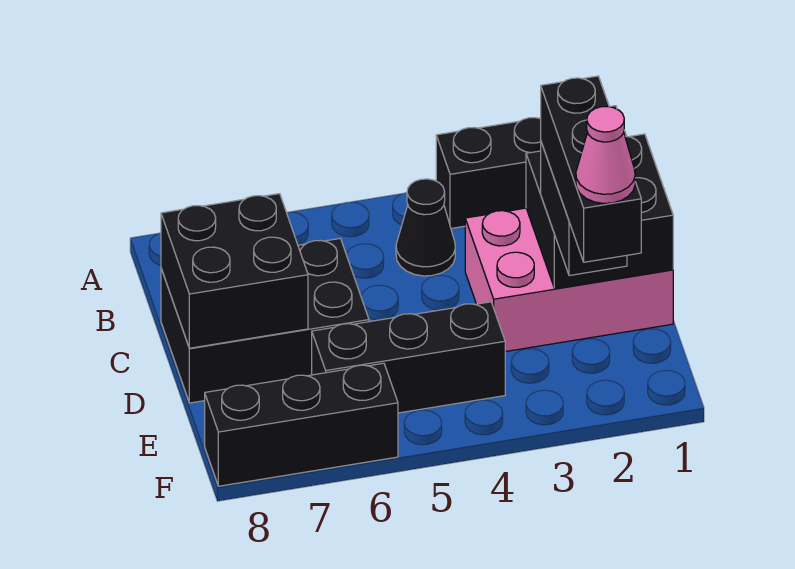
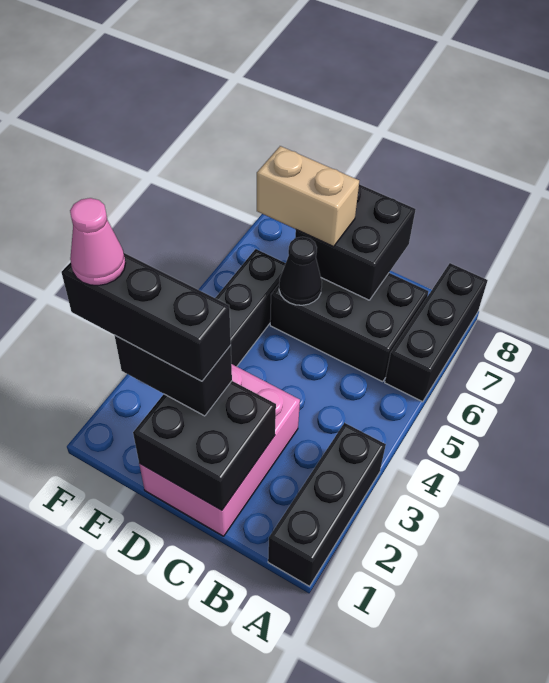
black cone B4 level 1 -> black cone D6 level 2
black brick C6:D8 level 1 -> black brick B6:D7 level 1
none -> tan brick D7:E7 level 3
black brick F6:F8 level 1 -> black brick A6:A8 level 1

